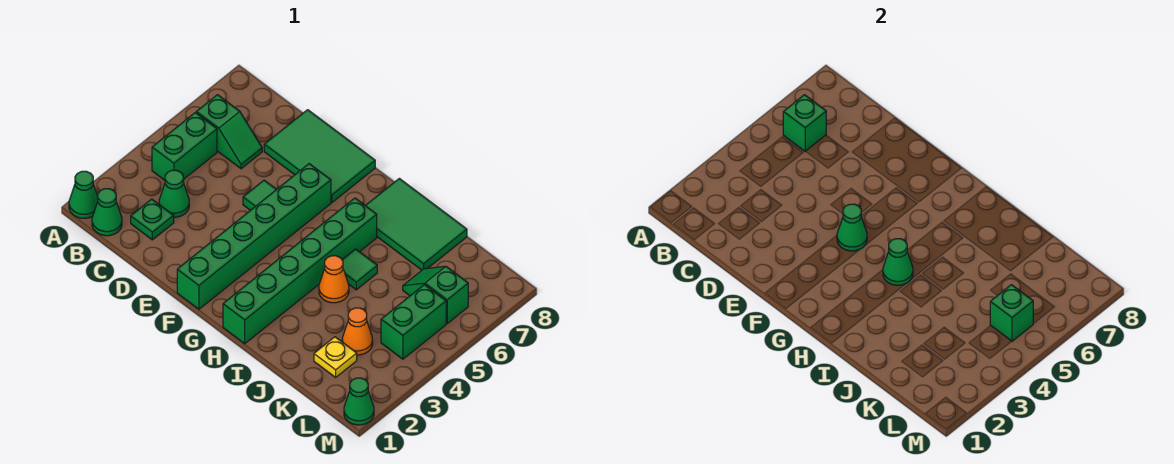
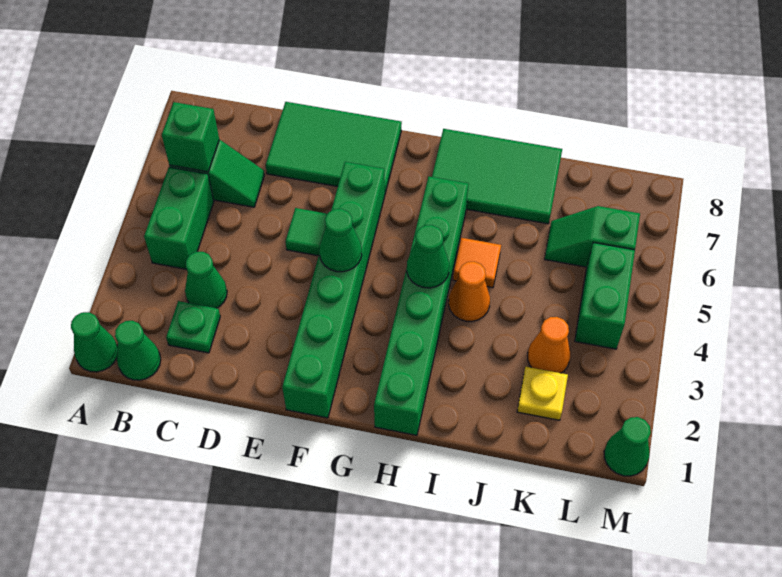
green tile I5 level 1 -> orange tile I5 level 1
green brick L5 level 2 -> none

